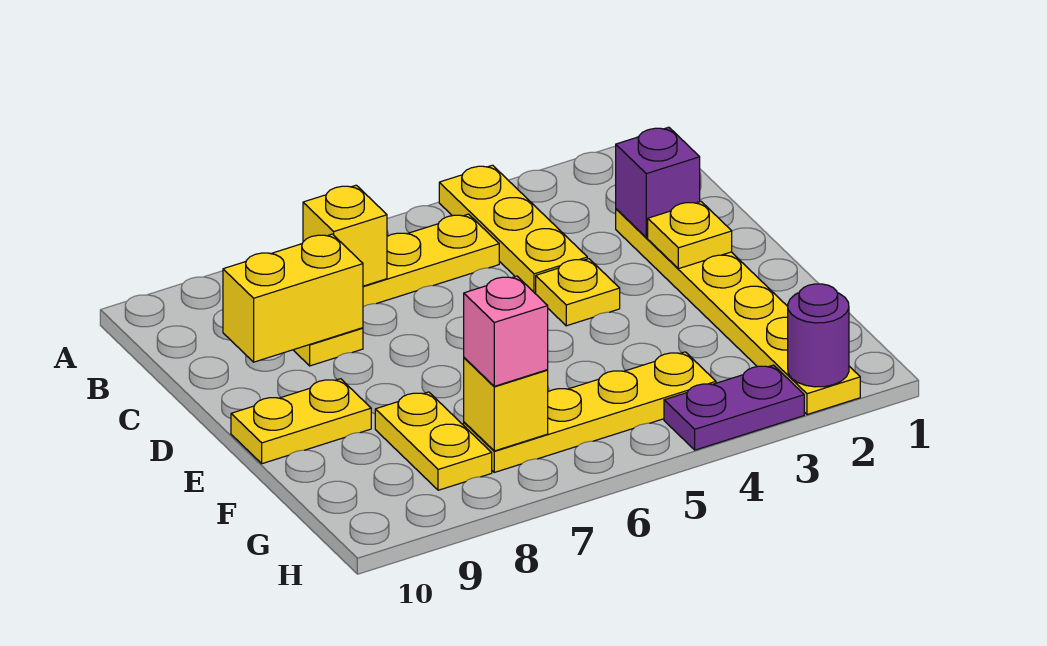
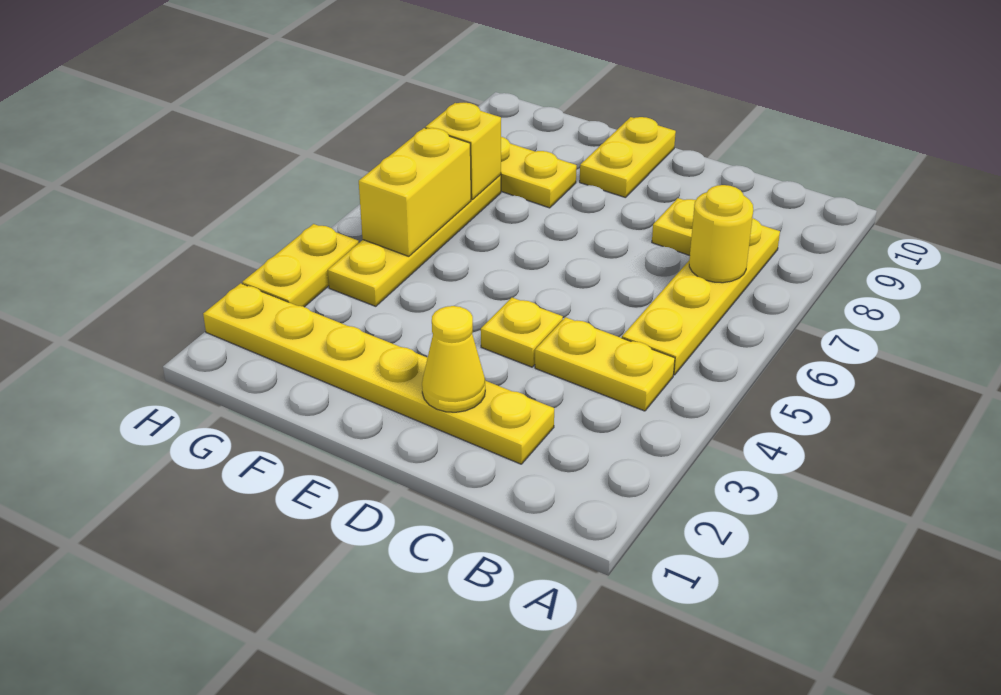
yellow plate A4:C4 level 1 -> yellow plate B4:C4 level 1
yellow brick B7 level 2 -> yellow round brick B7 level 2
purple brick C2 level 2 -> none
yellow brick C8:C9 level 2 -> yellow brick G5:G6 level 2
yellow plate D2 level 2 -> yellow cone D2 level 2
pink brick G7 level 3 -> none
purple round brick H2 level 2 -> none
purple plate H3:H4 level 1 -> yellow plate H3:H4 level 1

